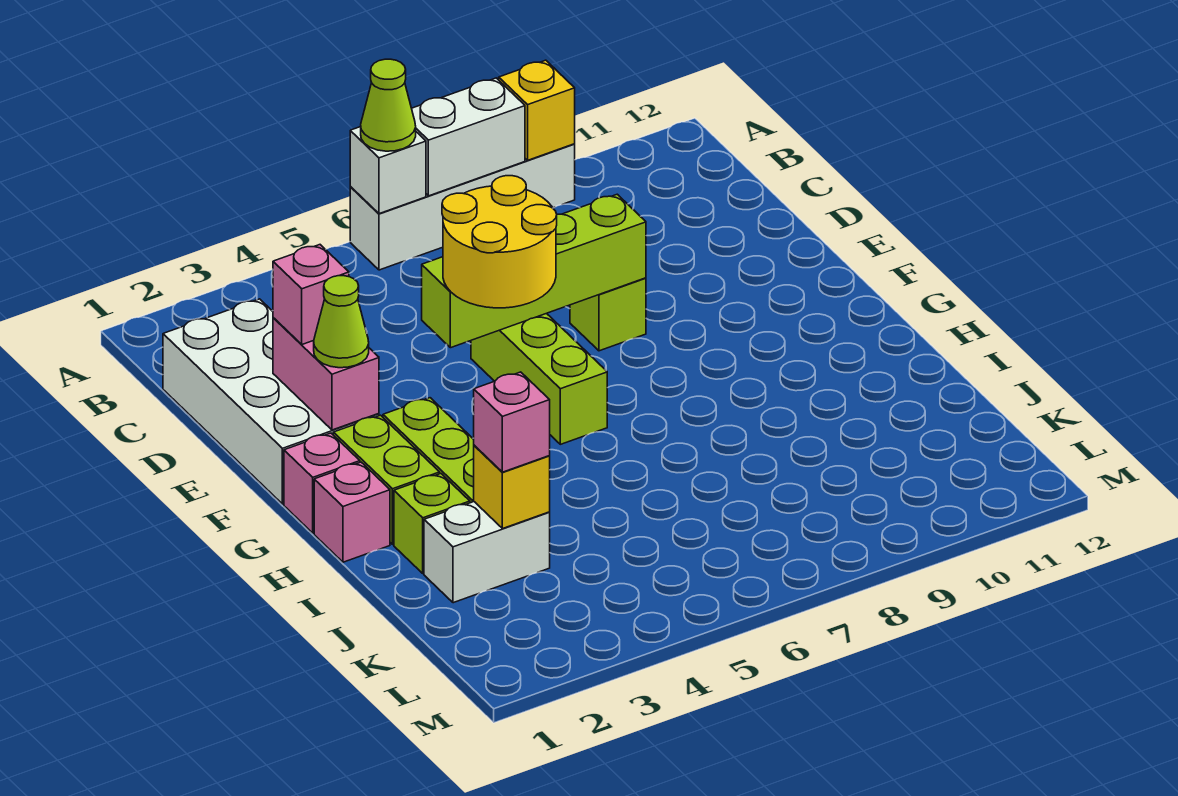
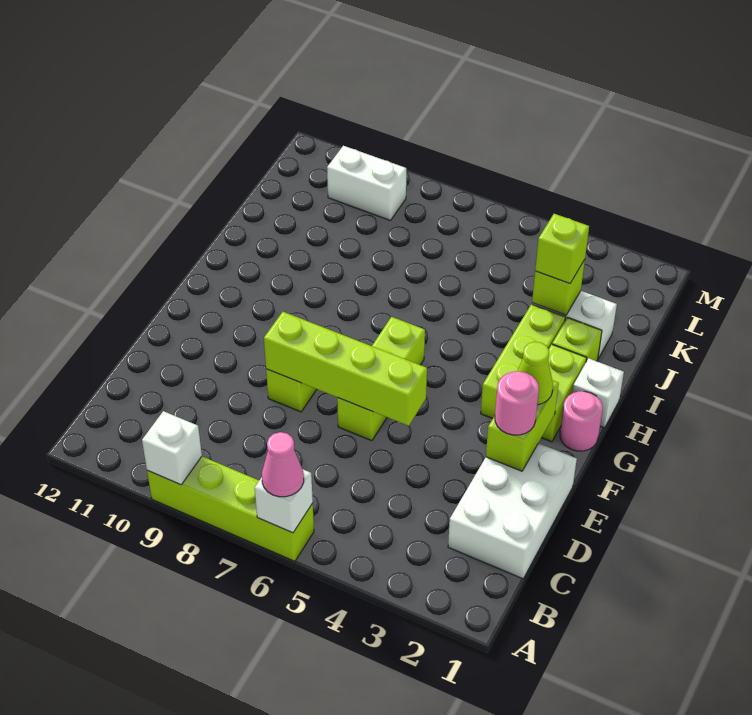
white brick A6:A9 level 1 -> lime brick A6:A9 level 1
lime cone A6 level 3 -> pink cone A6 level 3
white brick A7:A8 level 2 -> white brick L9:L10 level 1
yellow brick A9 level 2 -> white brick A9 level 2
white brick C1:F2 level 1 -> white brick C1:E2 level 1
pink brick E2:F2 level 2 -> lime brick E2:F2 level 2
pink brick E2 level 3 -> pink round brick E2 level 3
yellow round brick E5:F6 level 3 -> none
pink brick G1 level 1 -> pink round brick G1 level 1
pink brick H1 level 1 -> white brick H1 level 1
yellow brick J3 level 2 -> lime brick J3 level 2
pink brick J3 level 3 -> lime brick J3 level 3

